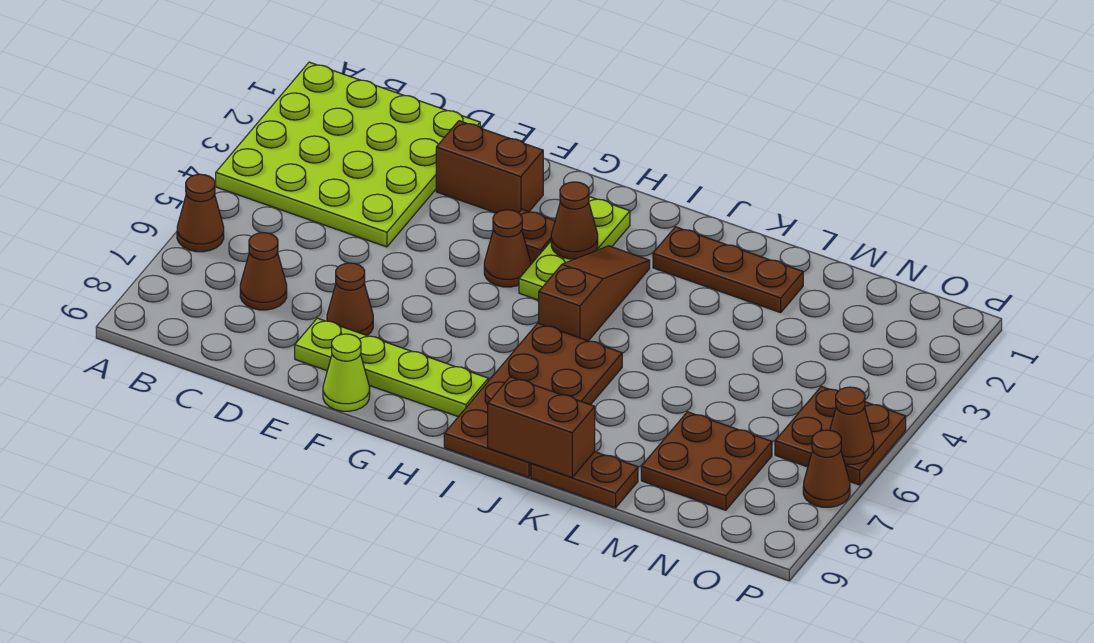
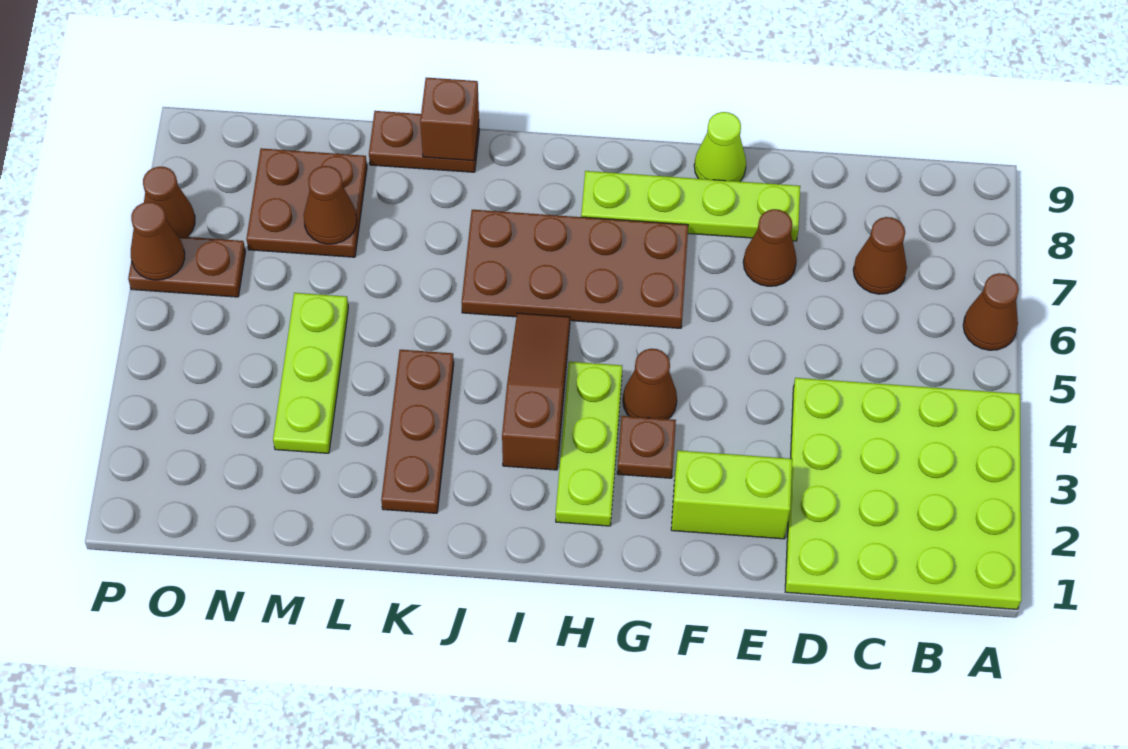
brown brick E2:F2 level 1 -> lime brick E2:F2 level 1
brown cone H3 level 2 -> brown cone M7 level 2
brown slope I3:I5 level 1 top 5 -> brown slope I3:I5 level 1 top 3
brown plate I6:J9 level 1 -> brown plate G6:J7 level 1
brown plate J2:L2 level 1 -> brown plate K2:K4 level 1
brown brick J9:K9 level 2 -> brown brick K9 level 2
none -> lime plate M3:M5 level 1
brown plate O5:P6 level 1 -> brown plate O6:P6 level 1

